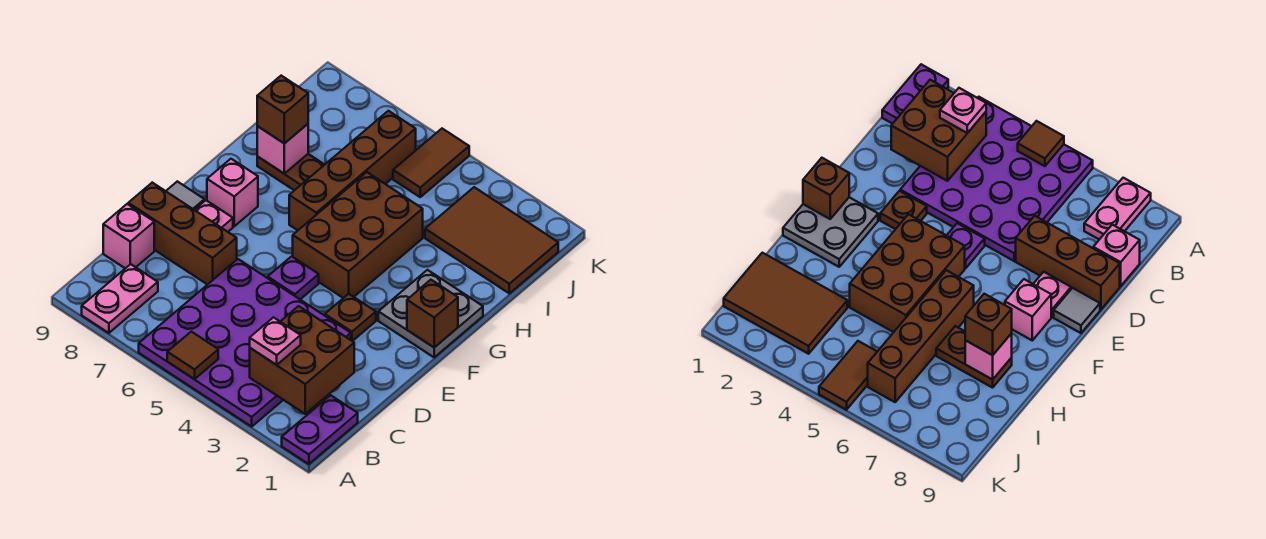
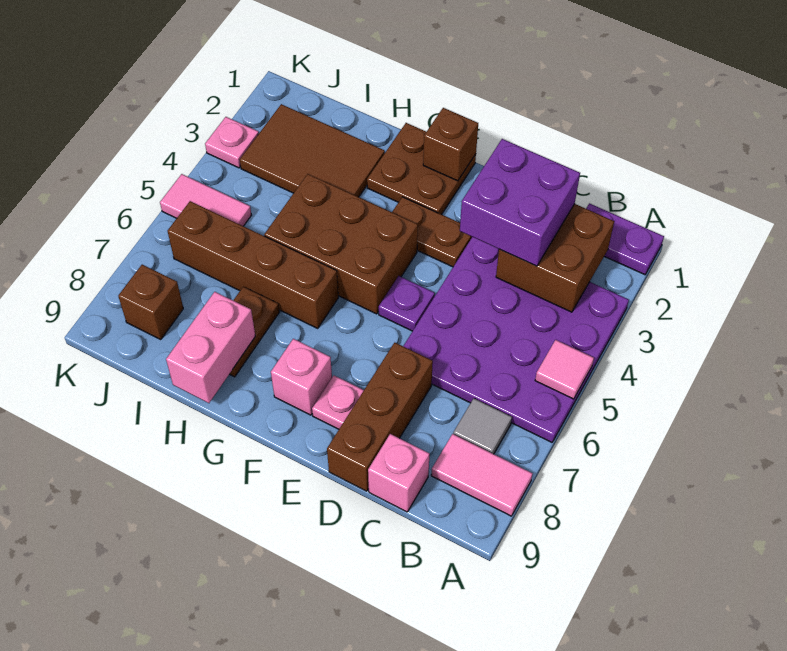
brown tile A5 level 2 -> pink tile A5 level 2
pink plate A8:B8 level 1 -> pink tile A8:B8 level 1
pink plate B3 level 3 -> pink plate K3 level 1
none -> purple brick C2:D3 level 3
brown plate E3 level 1 -> brown plate E3:F3 level 1
grey tile E9 level 1 -> grey tile B7 level 1
grey plate F1:G2 level 1 -> brown plate F1:G2 level 1
pink brick H8 level 2 -> pink brick H8:H9 level 2
brown brick H8 level 3 -> brown brick J8 level 1
brown tile I1:J3 level 1 -> brown tile H2:J3 level 1
brown tile J5:K5 level 1 -> pink tile J5:K5 level 1

